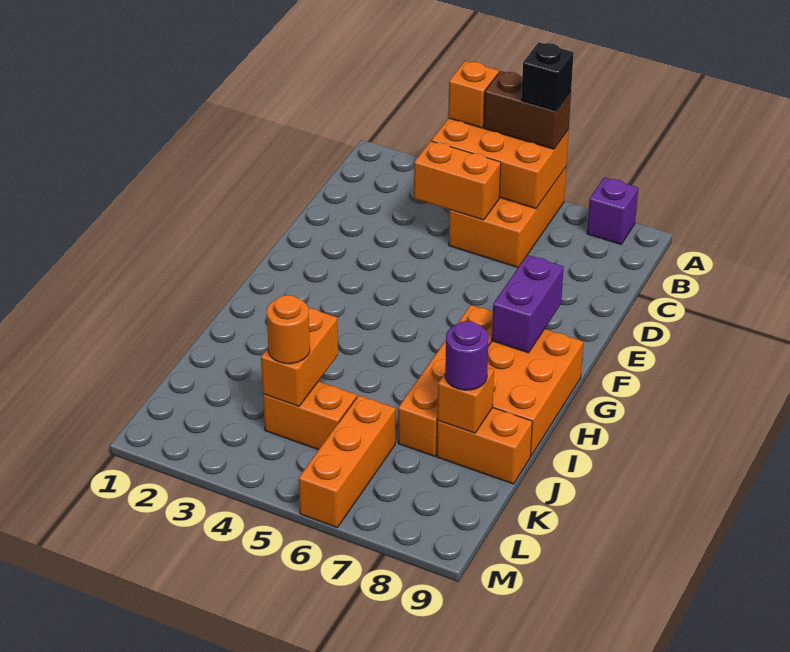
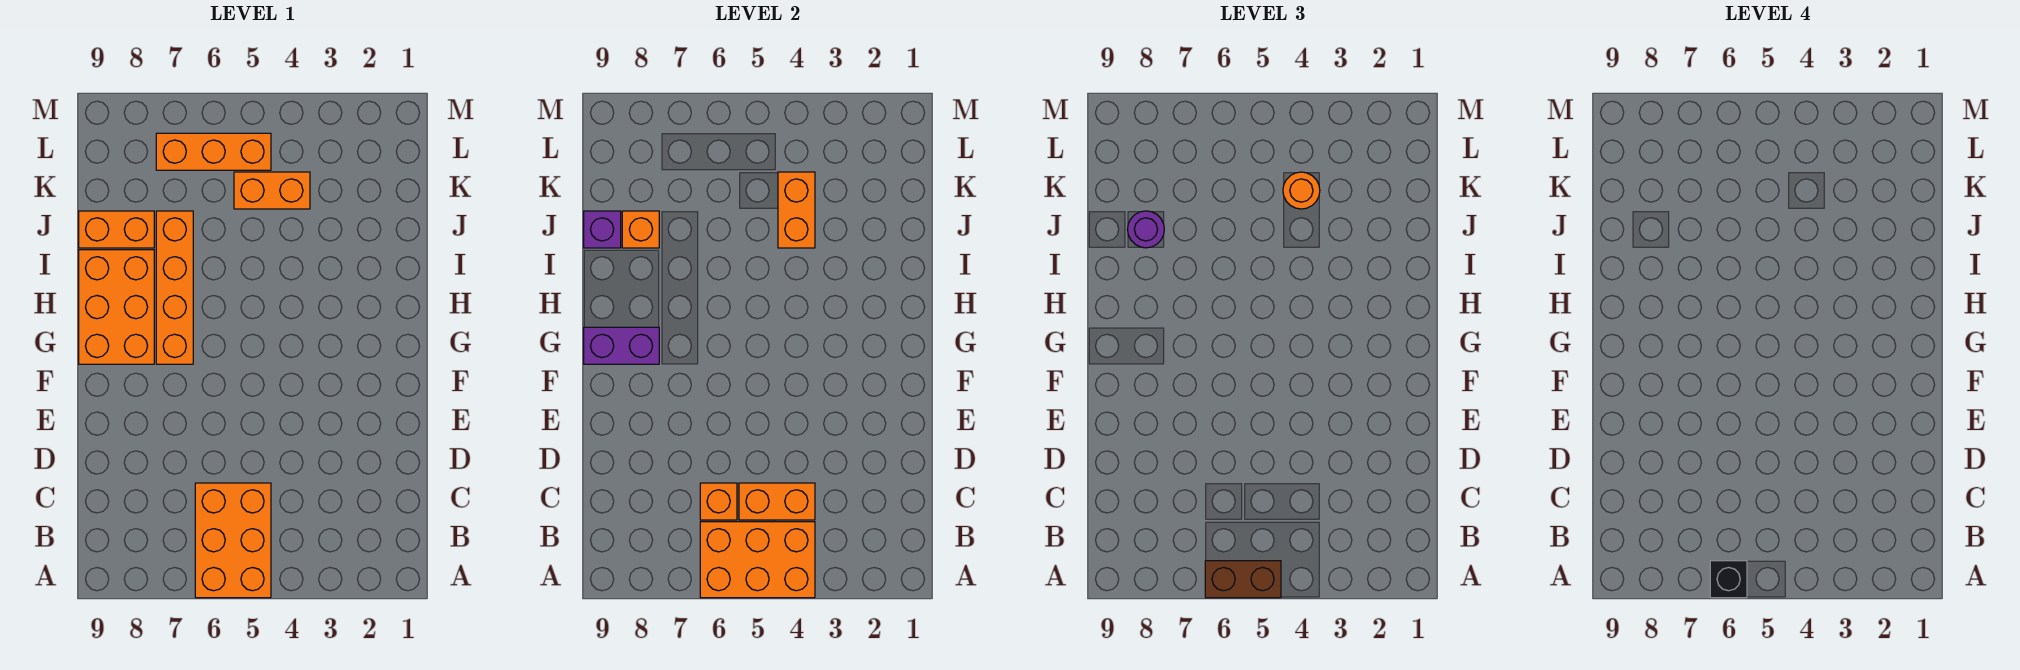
orange brick A4 level 3 -> orange brick C6 level 2
purple brick A8 level 1 -> purple brick J9 level 2
purple brick F8:G8 level 2 -> purple brick G8:G9 level 2
orange brick K6:M6 level 1 -> orange brick L5:L7 level 1

